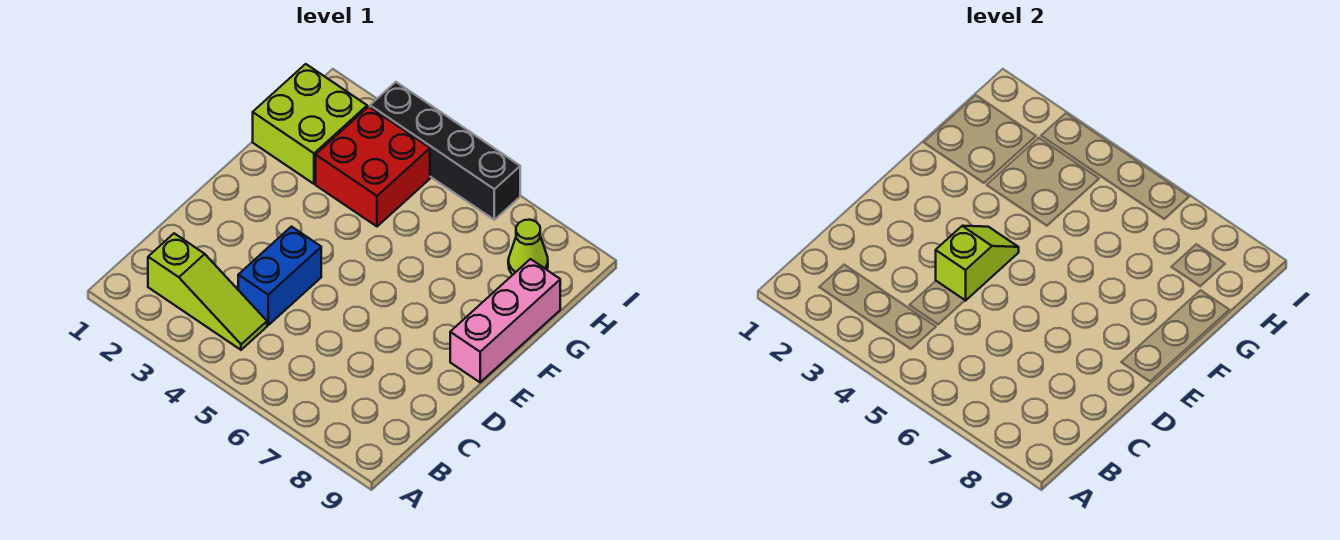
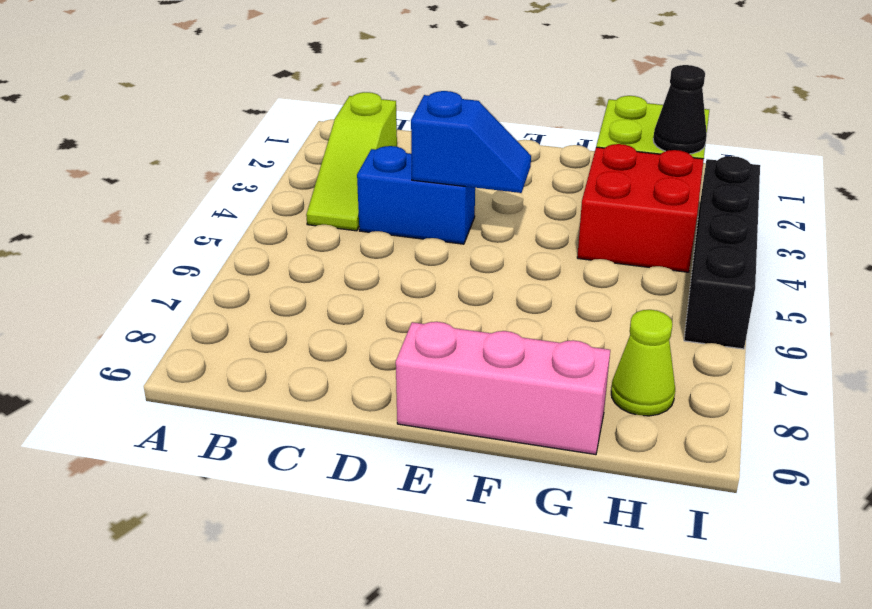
lime slope D4:E4 level 2 top D -> blue slope D4:E4 level 2 top D
none -> black cone H2 level 2

